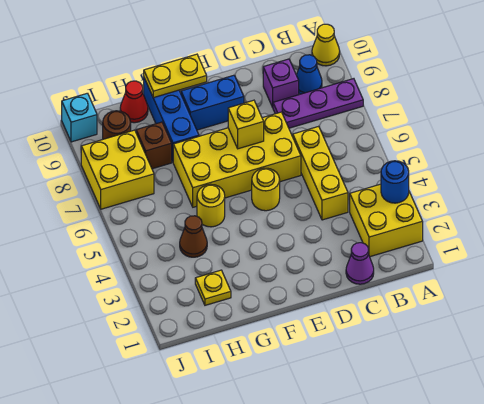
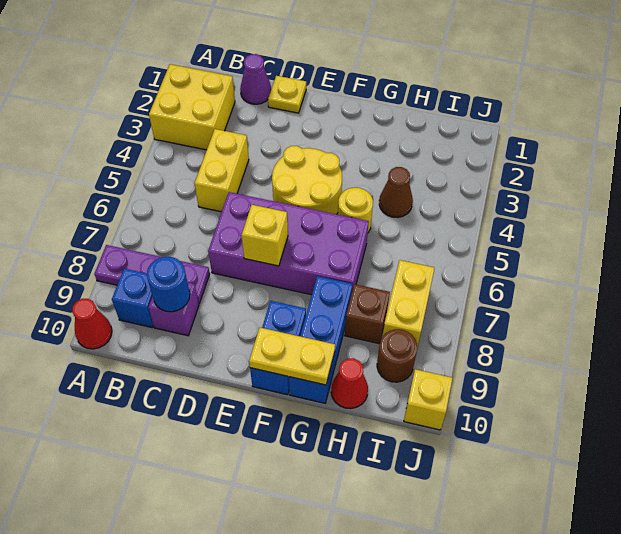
blue round brick A3 level 2 -> blue round brick C9 level 2
yellow cone A10 level 1 -> red cone A10 level 1
blue cone B9 level 1 -> blue brick B9 level 1
yellow brick C4:C6 level 1 -> yellow brick C4:C5 level 1
yellow brick D6:G7 level 1 -> purple brick D6:G7 level 1
yellow round brick E5 level 1 -> yellow round brick E4:F5 level 1
blue brick E9:F9 level 1 -> blue brick F9:F10 level 1
yellow plate H2 level 1 -> yellow plate D1 level 1
yellow brick I7:J8 level 1 -> yellow brick I7:I8 level 1
cyan brick J10 level 1 -> yellow brick J10 level 1

